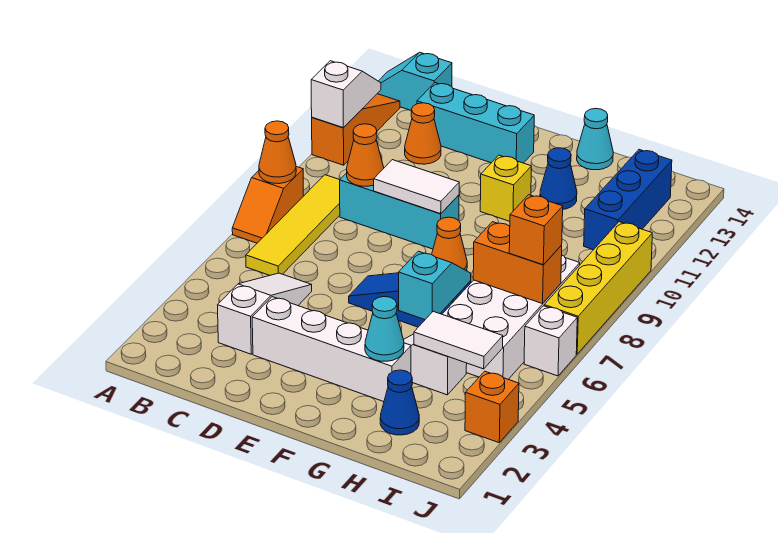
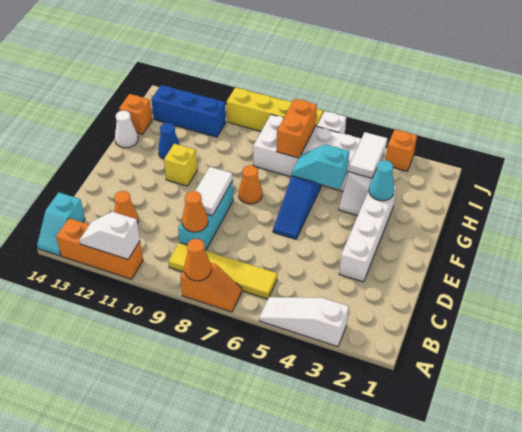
orange slope A11:A13 level 1 top 11 -> orange brick A11:A13 level 1
white slope C3:C5 level 1 top 3 -> white slope A3:A5 level 1 top 3
cyan brick C13:E13 level 1 -> none
cyan cone G14 level 1 -> white cone G14 level 1
blue cone H2 level 1 -> none
orange brick I7 level 3 -> orange brick H14 level 1

